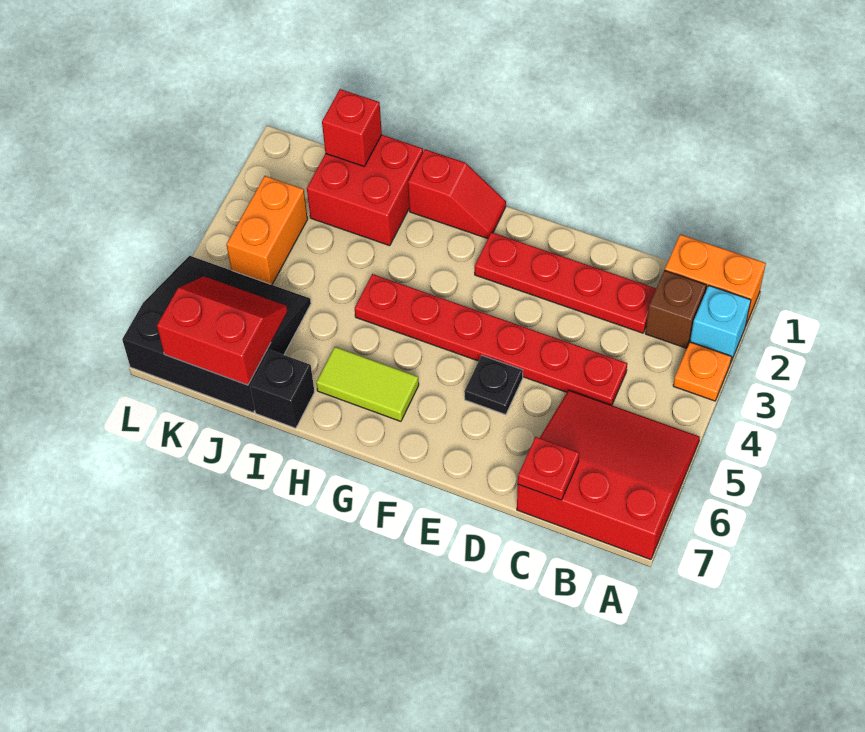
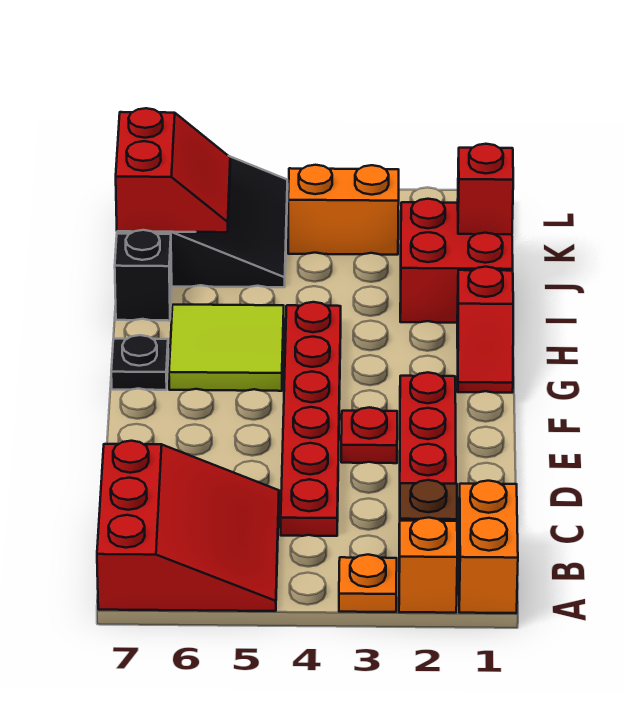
cyan brick A2 level 1 -> orange brick A2 level 1
red plate C7 level 2 -> red plate E3 level 1
black plate E5 level 1 -> black plate G7 level 1
lime tile G6:H6 level 1 -> lime tile G5:H6 level 1

